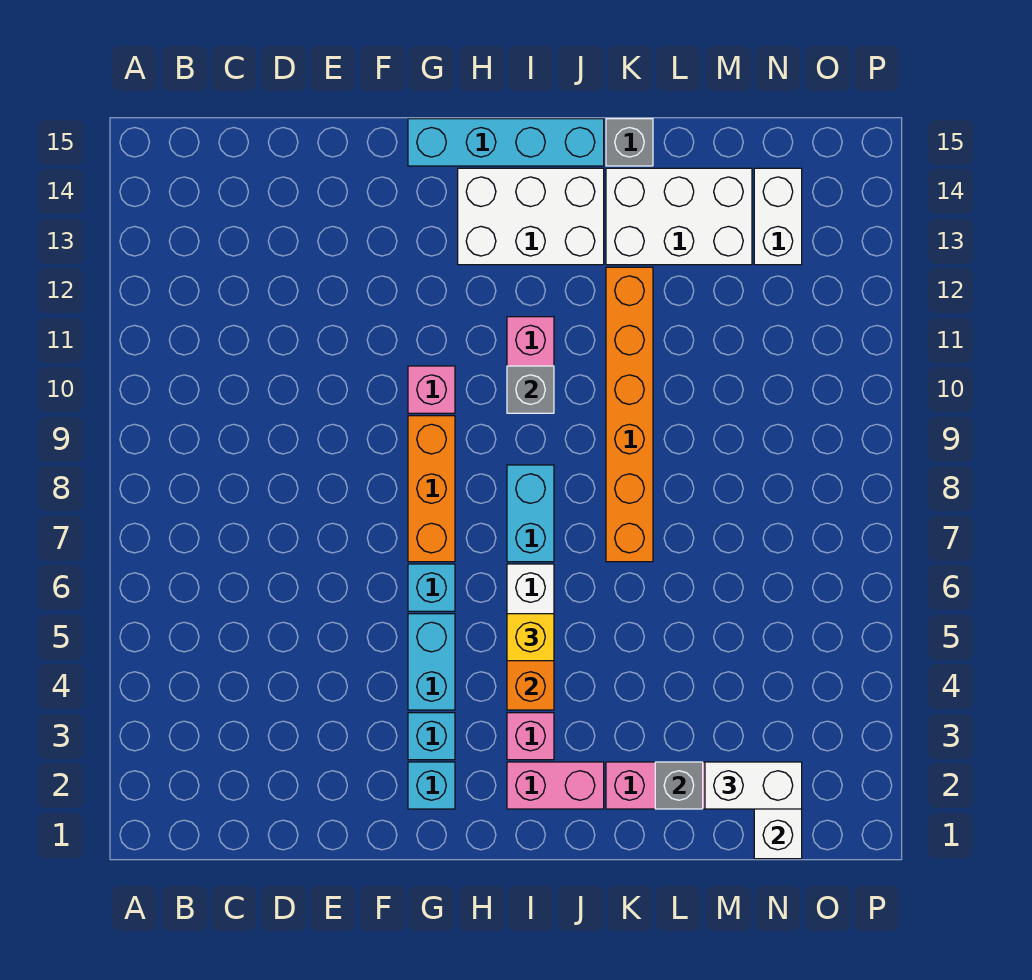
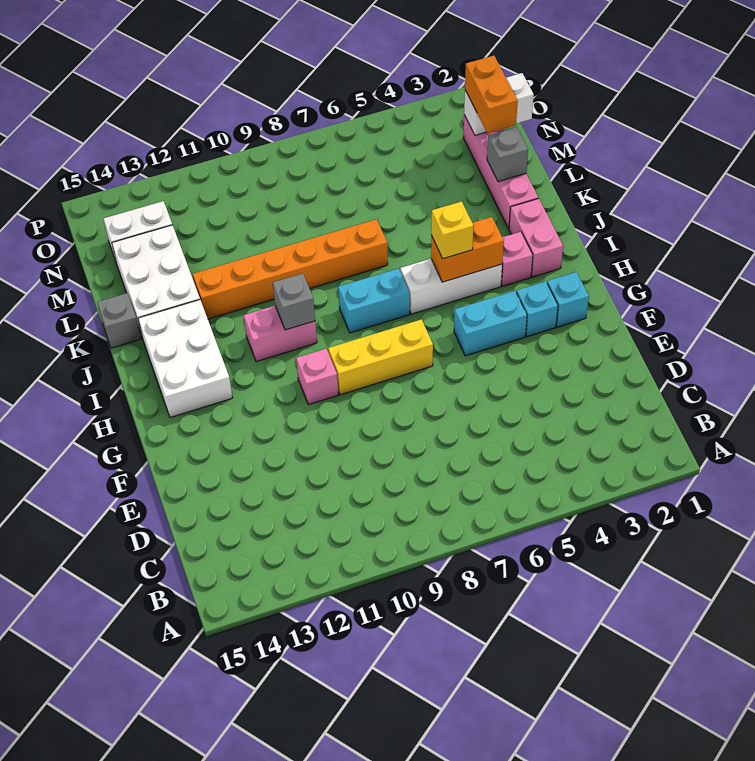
cyan brick G6 level 1 -> none
orange brick G7:G9 level 1 -> yellow brick G7:G9 level 1
cyan brick G15:J15 level 1 -> none
white brick M2:N2 level 3 -> orange brick M2:N2 level 3

